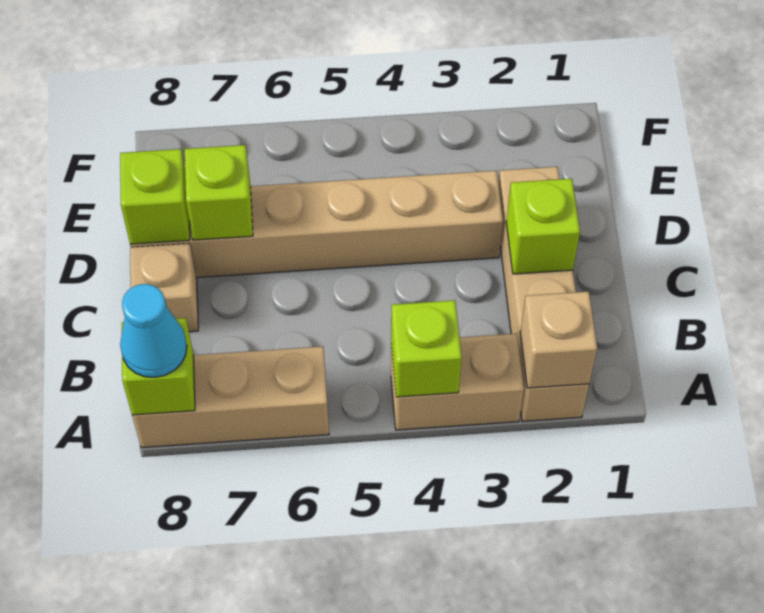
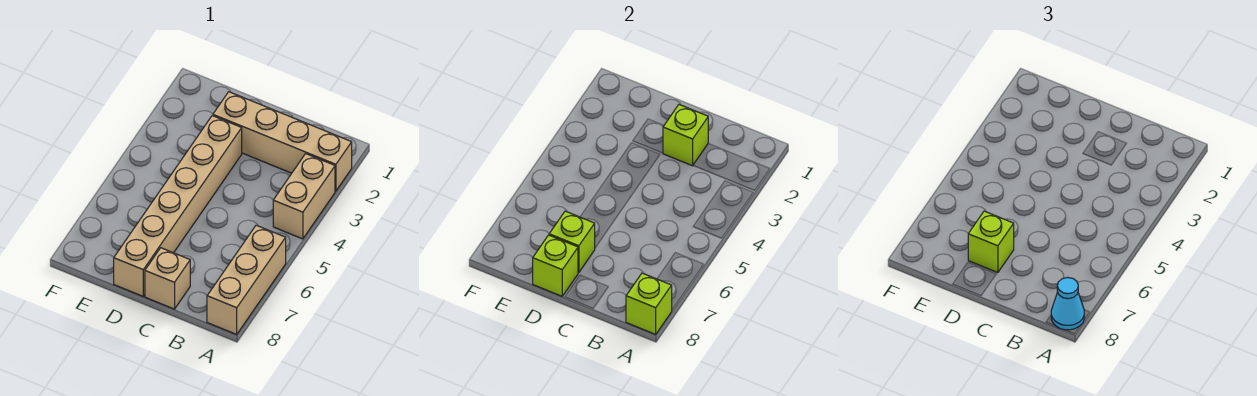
tan brick A2 level 2 -> none
lime brick A4 level 2 -> lime brick D7 level 3

